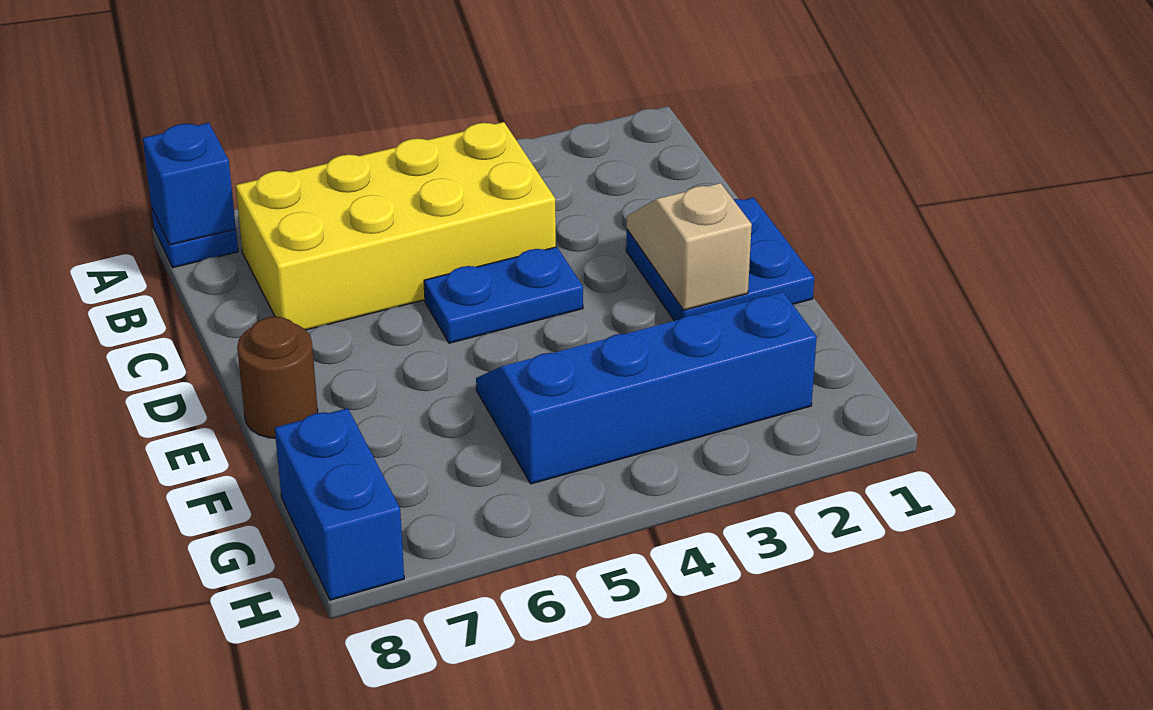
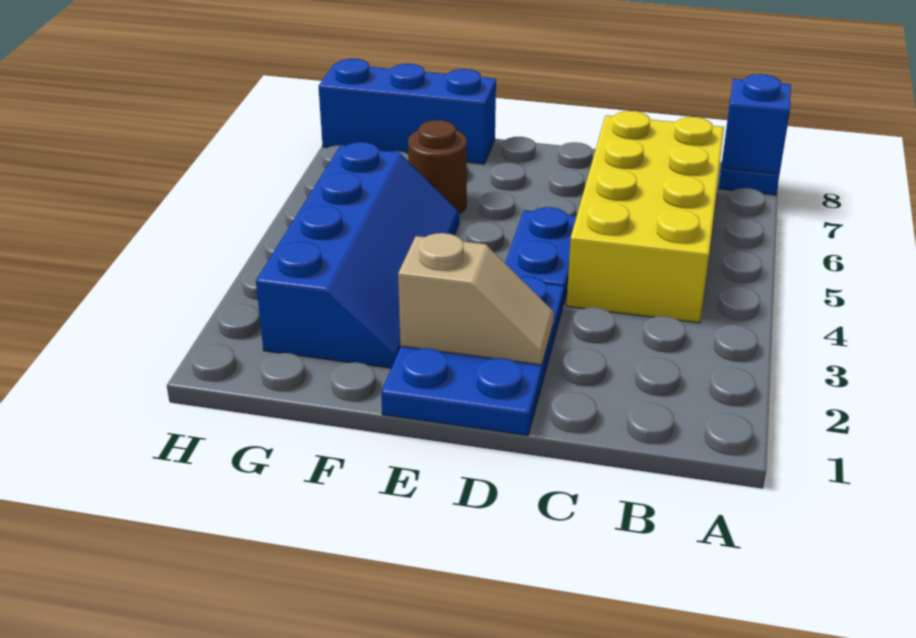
blue plate D1:E2 level 1 -> blue plate D1:E3 level 1
brown round brick E8 level 1 -> brown round brick F6 level 1
blue brick G8:H8 level 1 -> blue brick F8:H8 level 1

